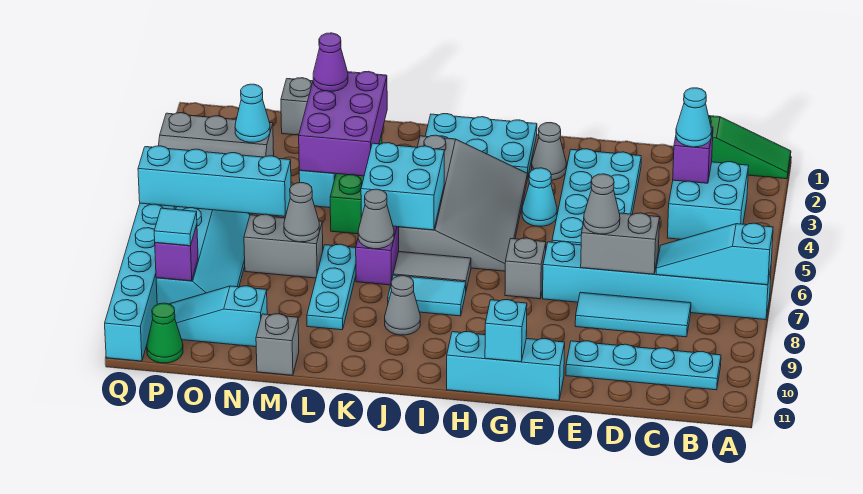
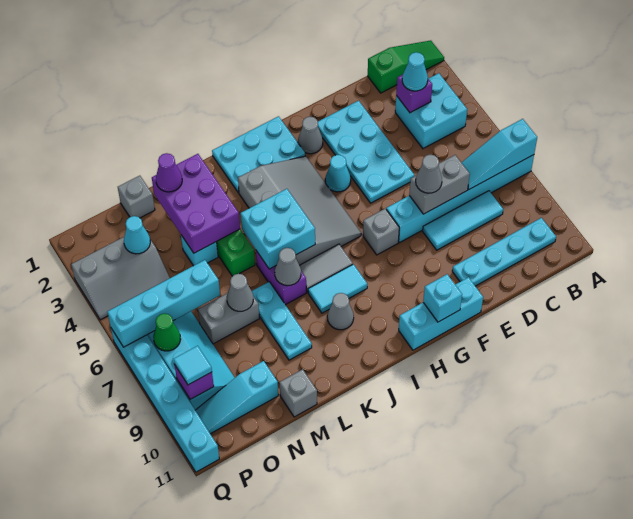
green cone P11 level 1 -> green cone P7 level 2

